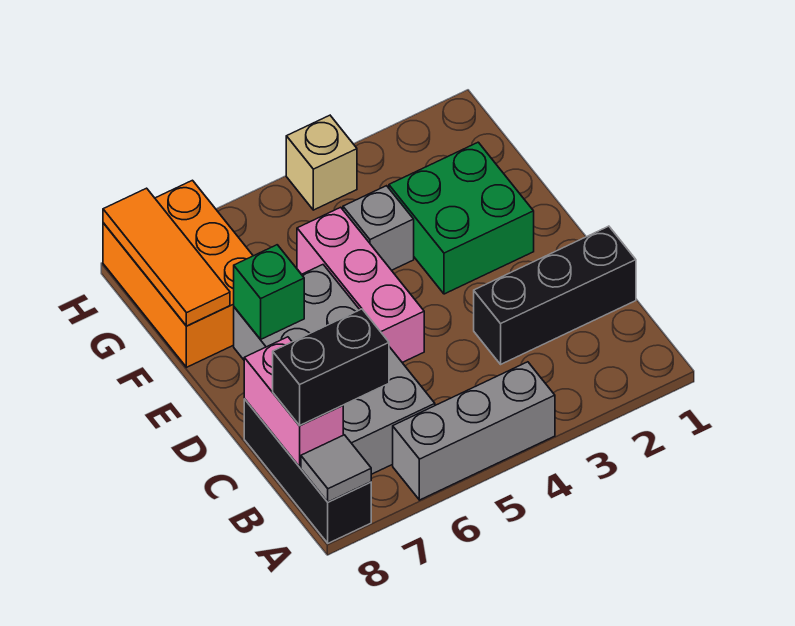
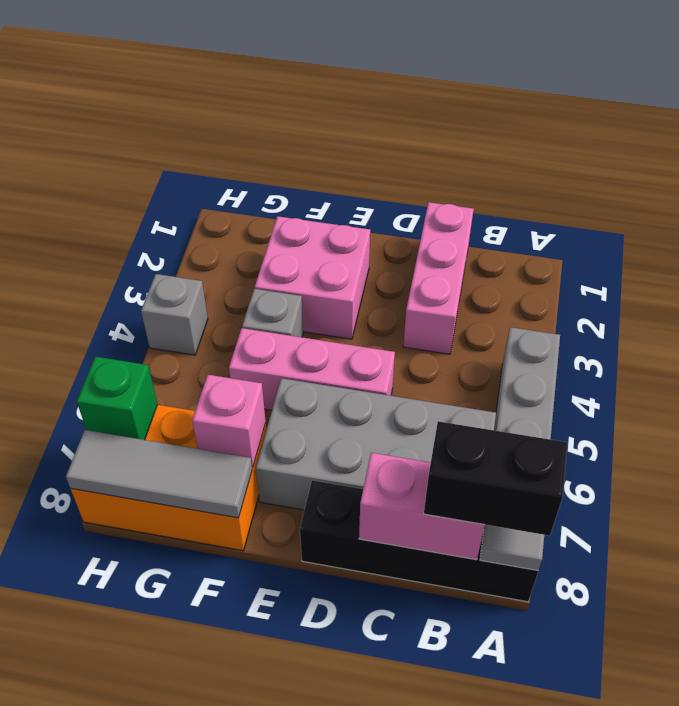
black brick A8:C8 level 1 -> black brick A8:D8 level 1
black brick B7:B8 level 3 -> black brick A8:B8 level 3
black brick C1:C3 level 1 -> pink brick C1:C3 level 1
green brick E2:F3 level 1 -> pink brick E2:F3 level 1
green brick E7 level 2 -> green brick H7 level 2
none -> pink brick F7 level 2
orange tile F8:H8 level 2 -> grey tile F8:H8 level 2
tan brick H4 level 1 -> grey brick H4 level 1

